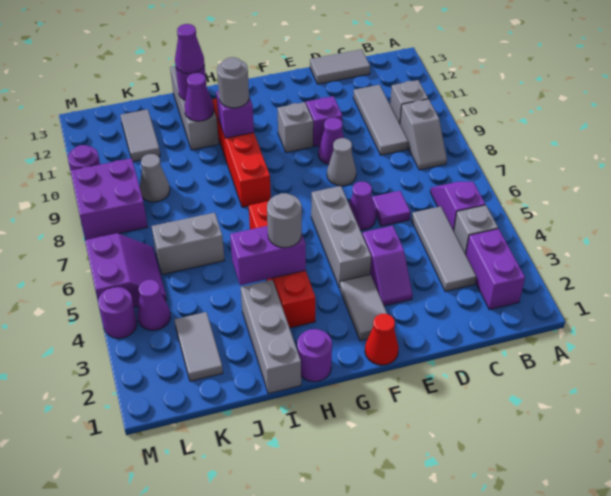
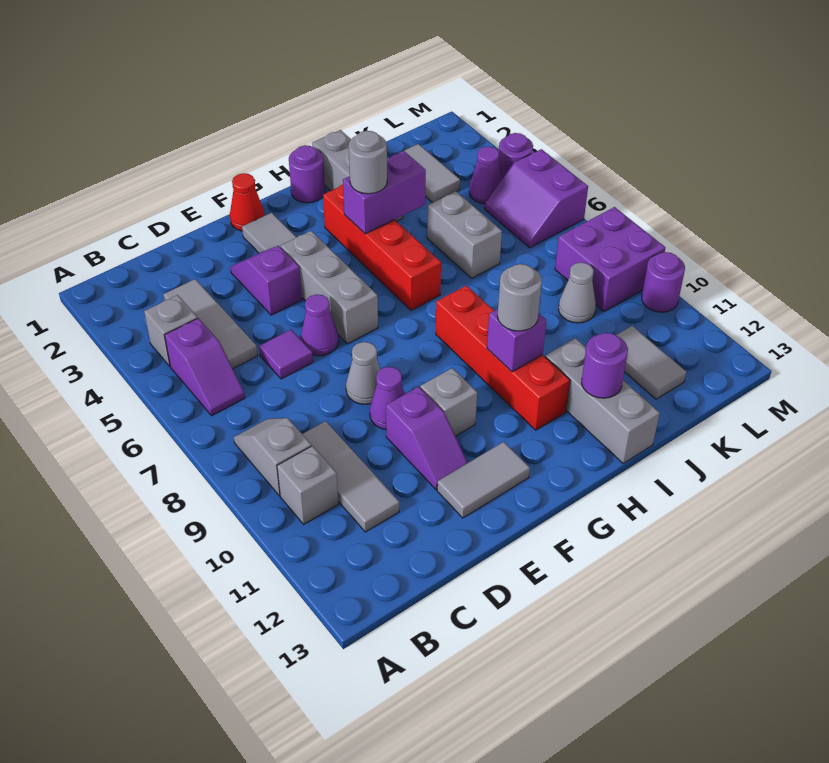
purple brick B2:B3 level 1 -> none
grey tile C13:D13 level 1 -> grey tile E12:F12 level 1
purple cone I11 level 2 -> none
purple cone I12 level 3 -> none
grey brick J6:K6 level 1 -> grey brick J5:J6 level 1

